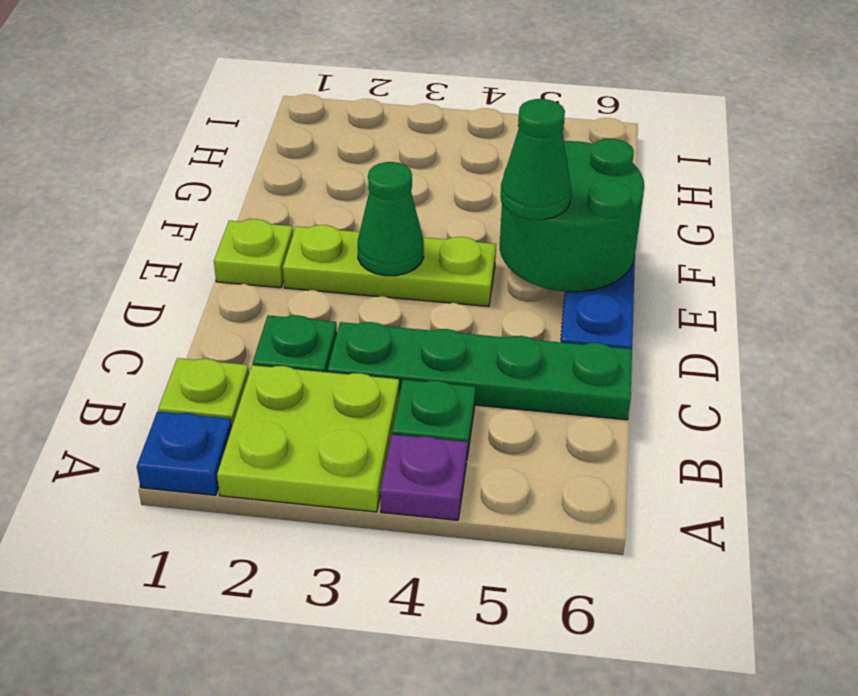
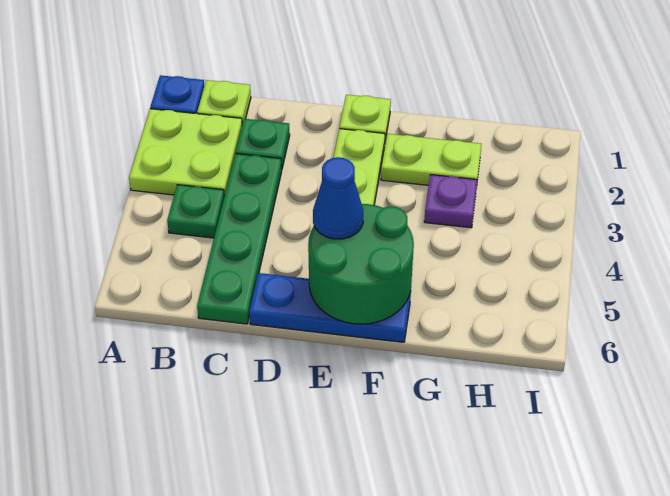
purple plate A4 level 1 -> purple plate G3 level 1
green cone E3 level 2 -> none
green cone E5 level 3 -> blue cone E5 level 3
none -> lime plate F2:G2 level 1

